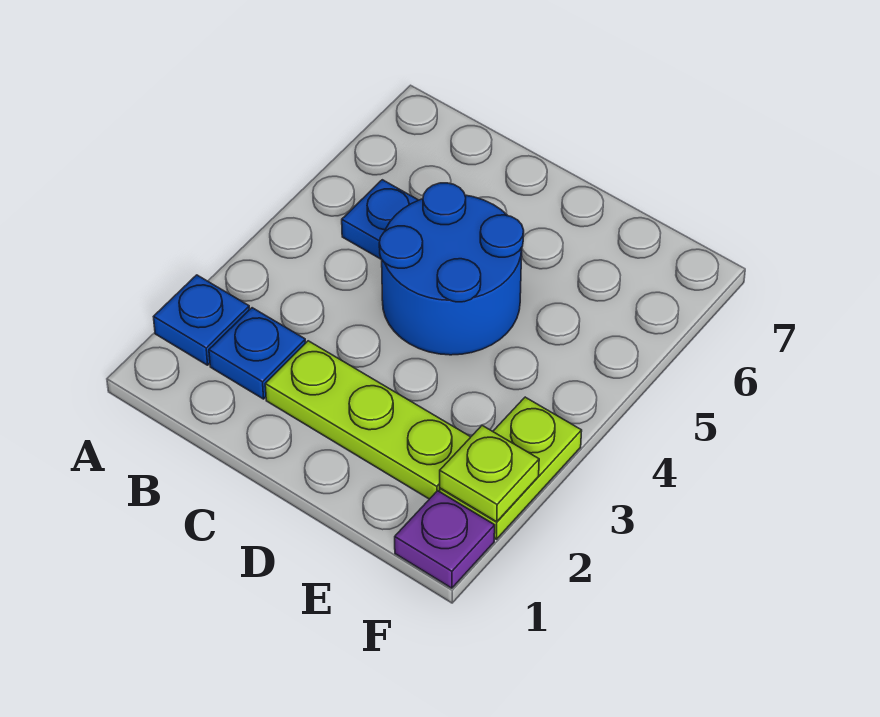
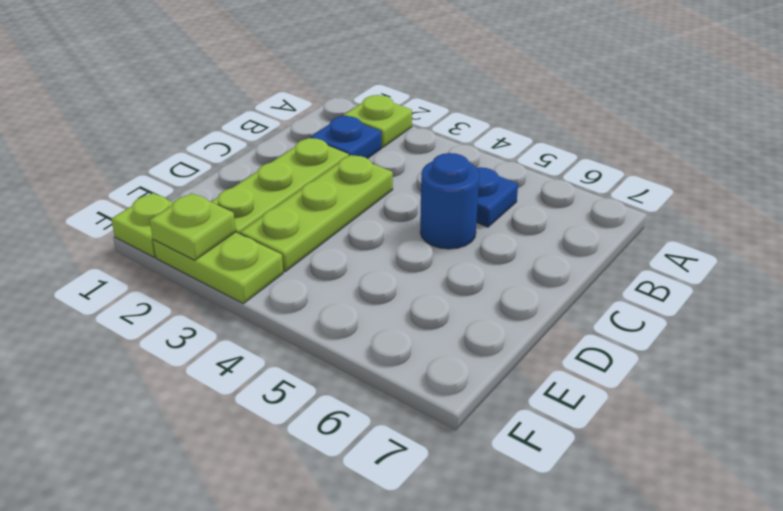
blue plate A2 level 1 -> lime plate A2 level 1
none -> lime plate C3:E3 level 1
blue round brick C4:D5 level 1 -> blue round brick C5 level 1
purple plate F1 level 1 -> lime plate F1 level 1

